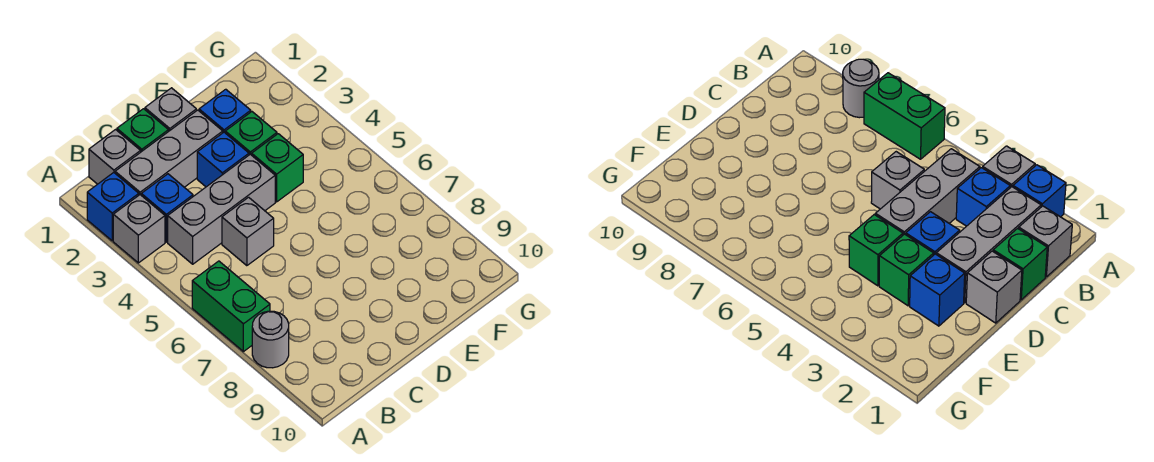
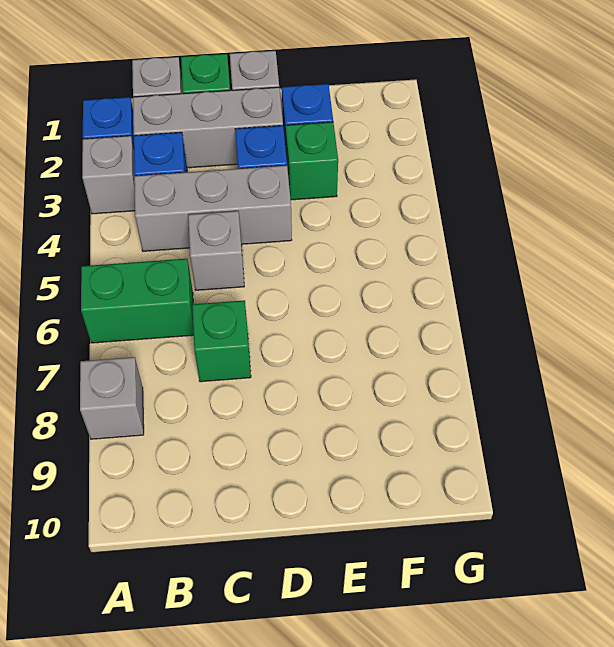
green brick A6:A7 level 1 -> green brick A6:B6 level 1
grey round brick A8 level 1 -> grey brick A8 level 1
green brick E4 level 1 -> green brick C7 level 1

